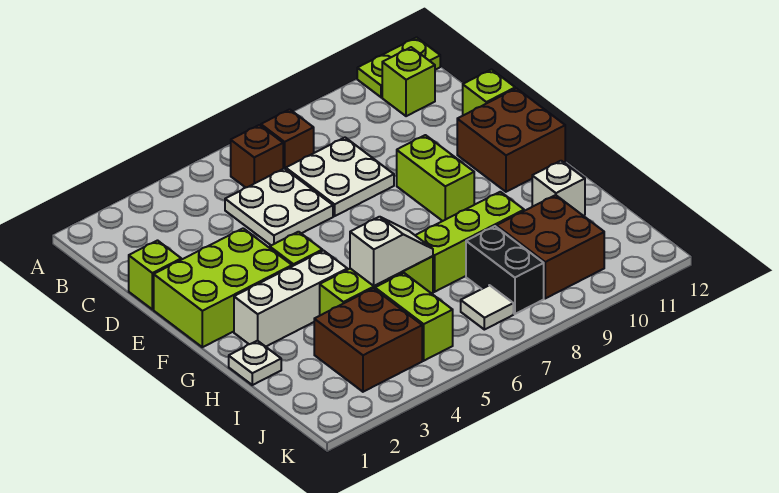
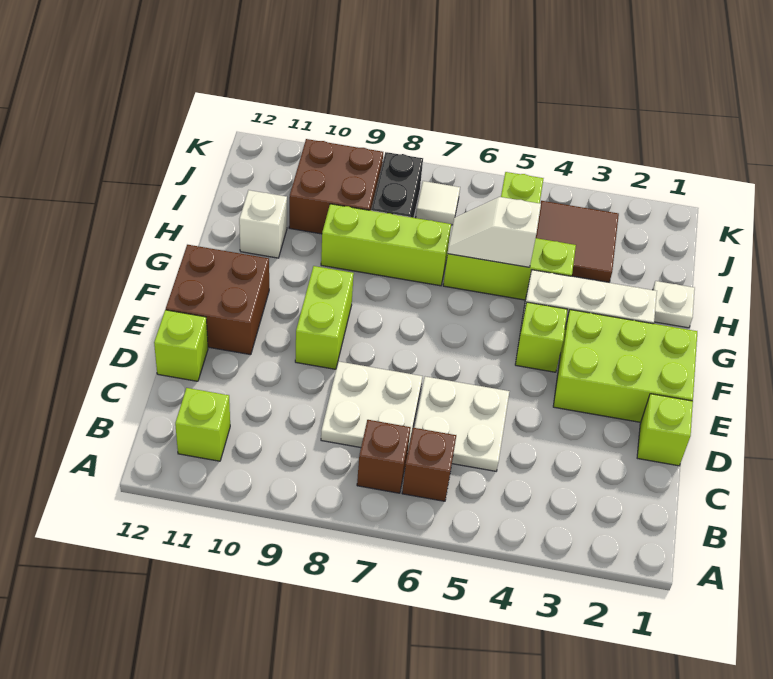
lime plate A11:A12 level 1 -> none
brown brick I3:J4 level 1 -> brown tile I3:J4 level 1

